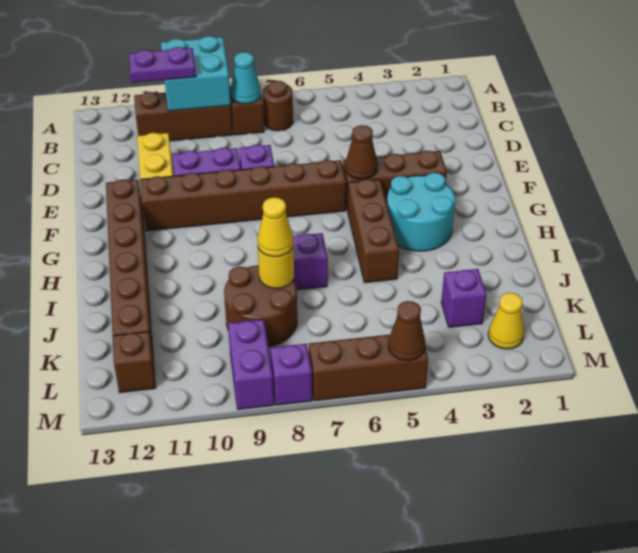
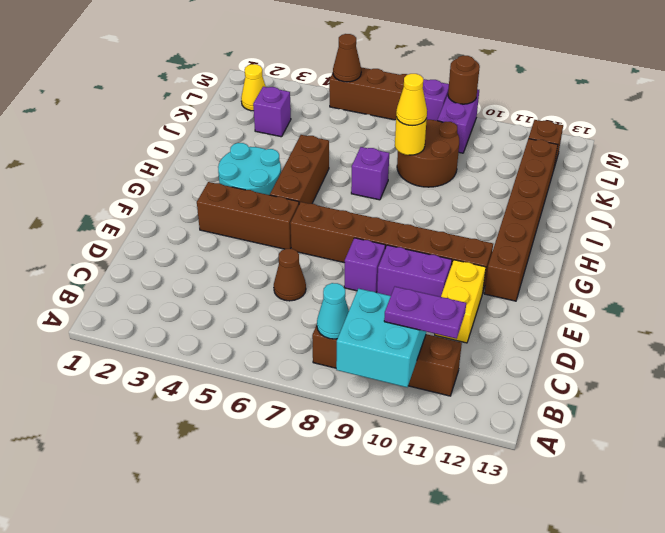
brown round brick B7 level 1 -> brown round brick M9 level 2
brown cone F5 level 2 -> brown cone D6 level 1

